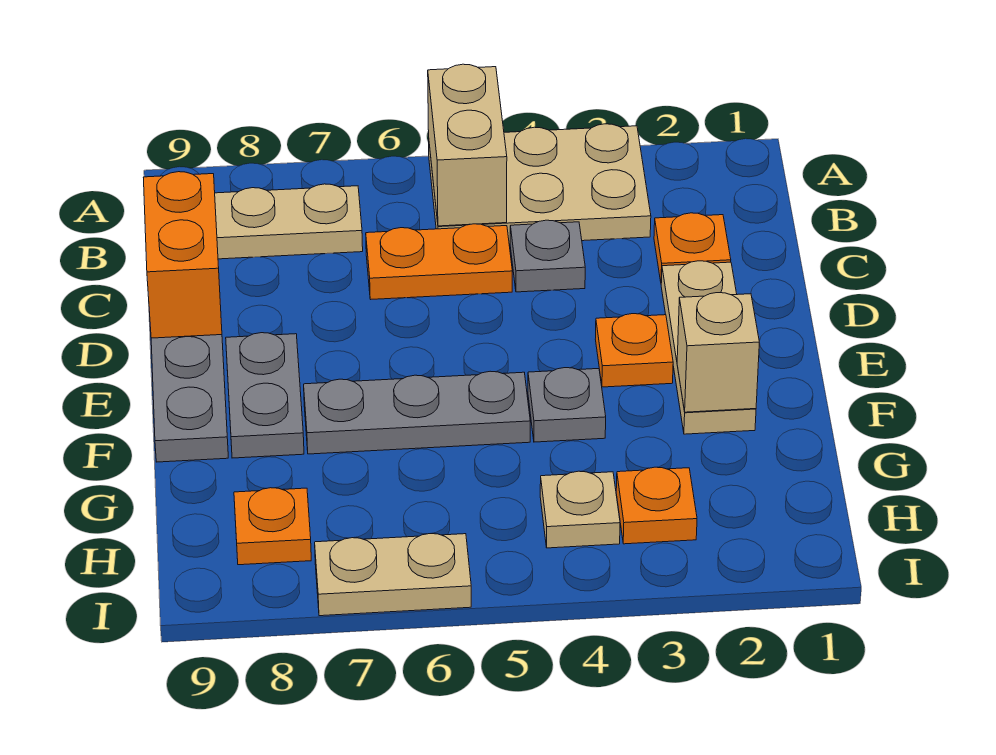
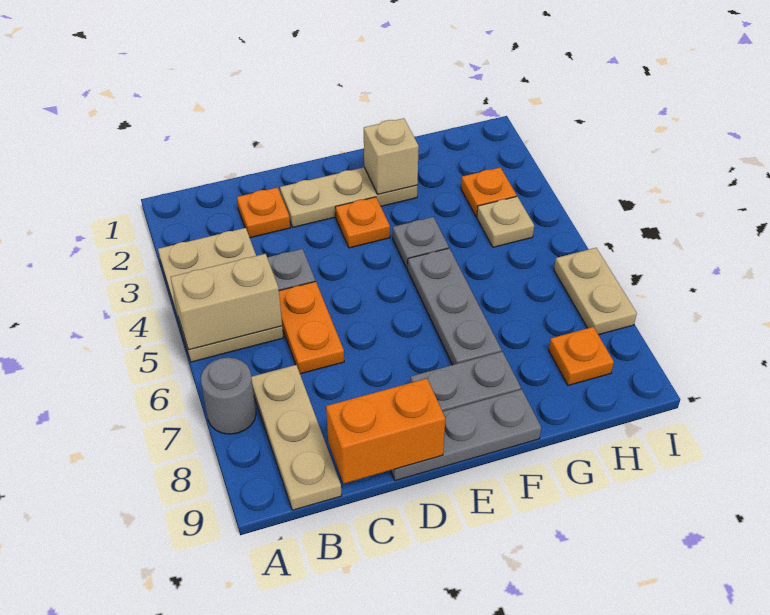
none -> grey round brick A7 level 1

